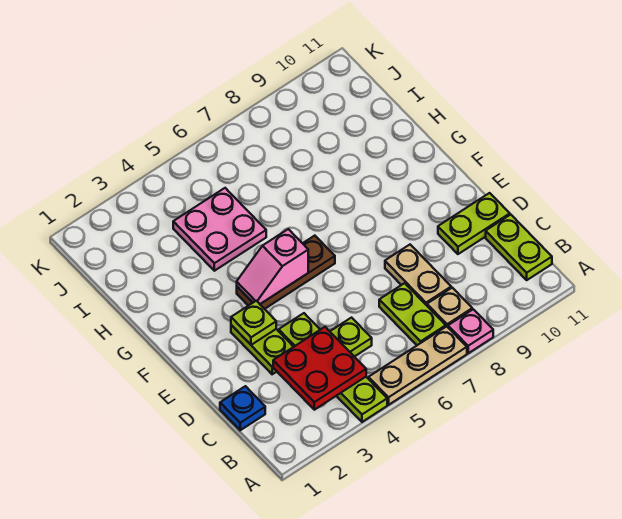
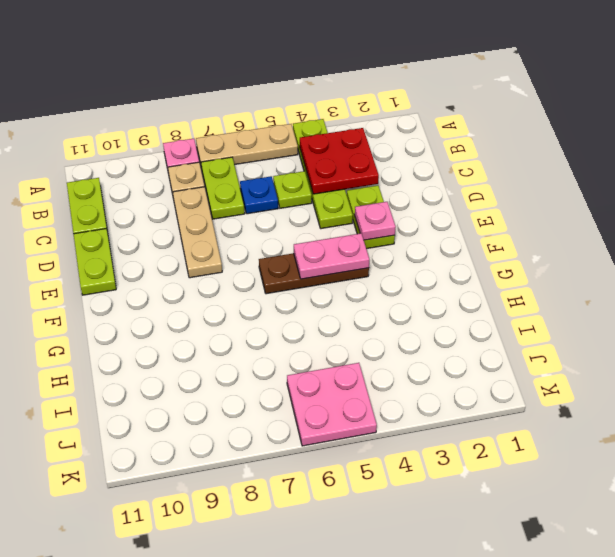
blue plate C1 level 1 -> blue plate C6 level 1
tan plate C8:D8 level 1 -> tan plate C8:E8 level 1
lime plate D10:D11 level 1 -> lime plate D11:E11 level 1
lime plate E3 level 2 -> pink plate E3 level 2
pink slope F4:F5 level 2 top 5 -> pink plate F4:F5 level 2
pink plate H4:I5 level 1 -> pink plate J5:K6 level 1

